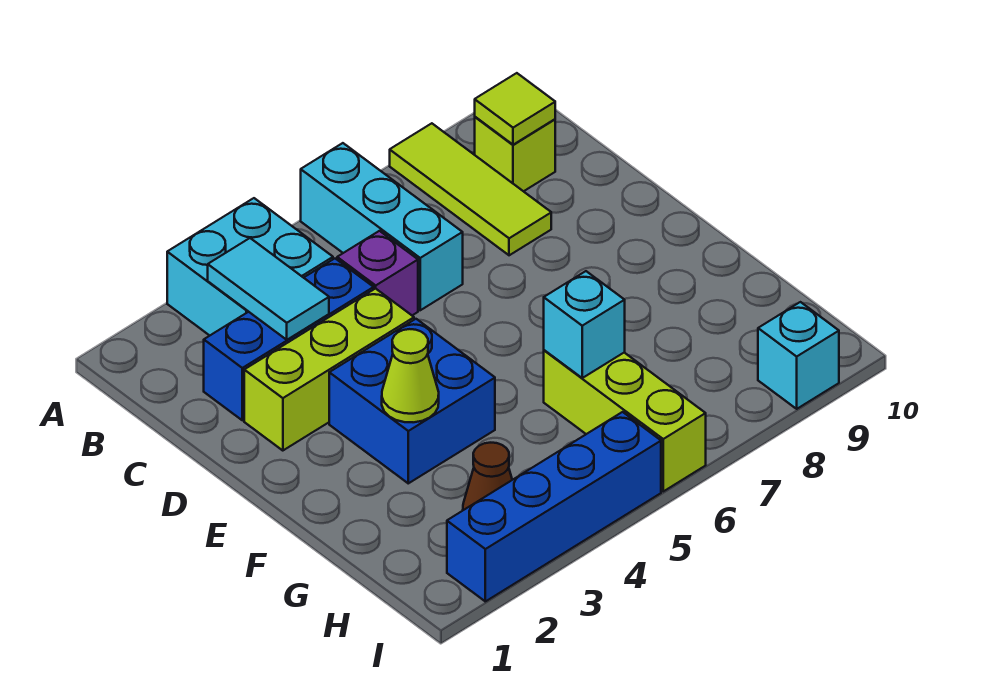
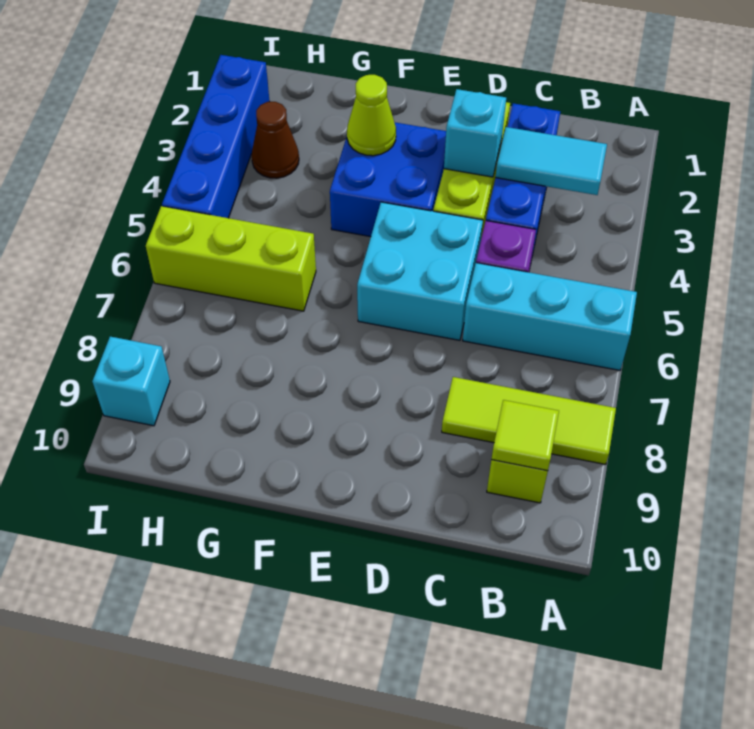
cyan brick A3:B4 level 1 -> cyan brick D5:E6 level 1
cyan brick G6 level 2 -> cyan brick D3 level 2

